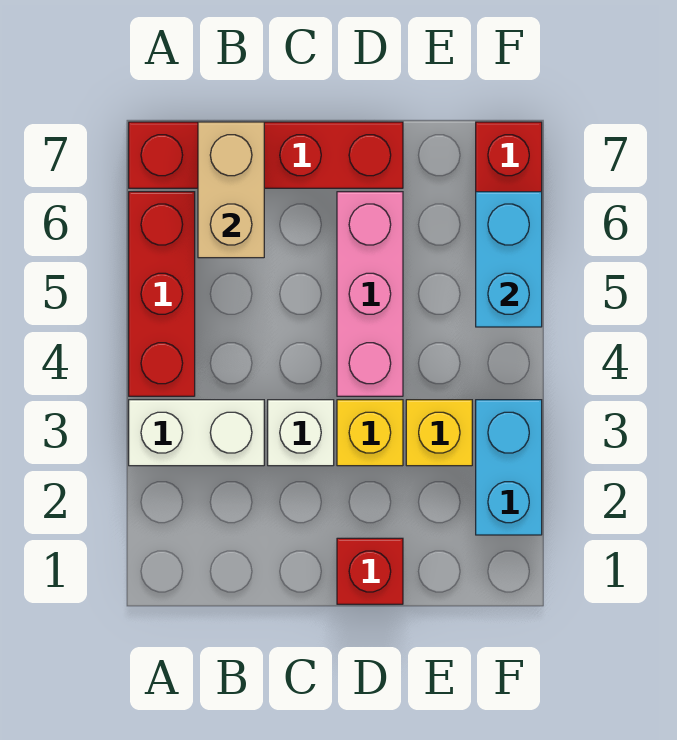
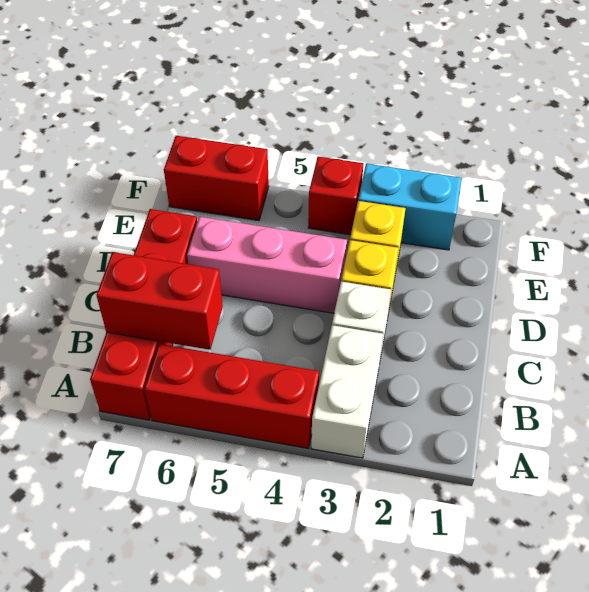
tan brick B6:B7 level 2 -> red brick B6:B7 level 2
red brick D1 level 1 -> red brick F4 level 1
cyan brick F5:F6 level 2 -> none

